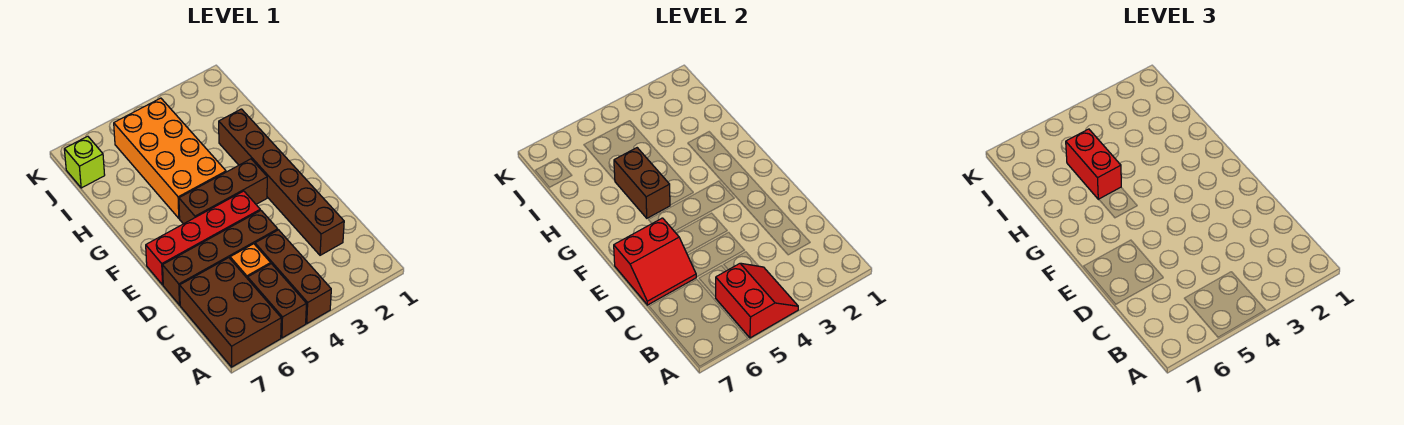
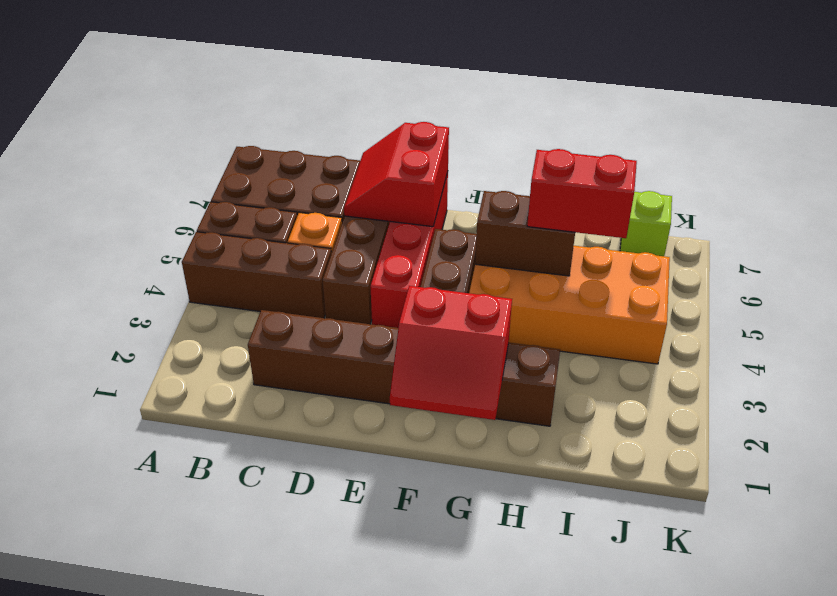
red slope A4:B5 level 2 top 5 -> red slope F1:G2 level 2 top 2

